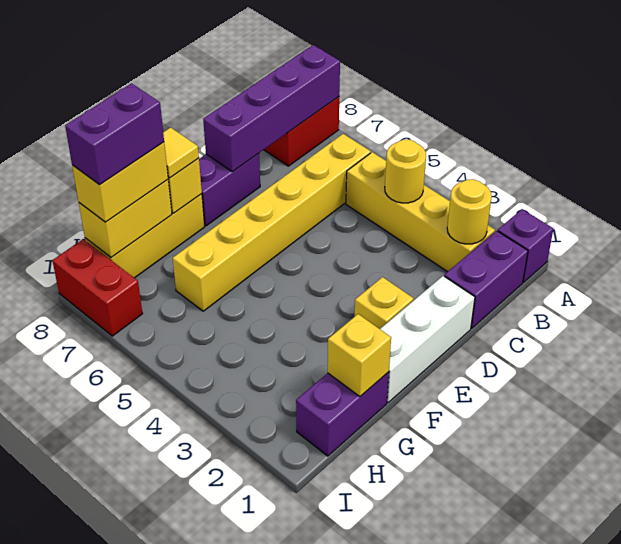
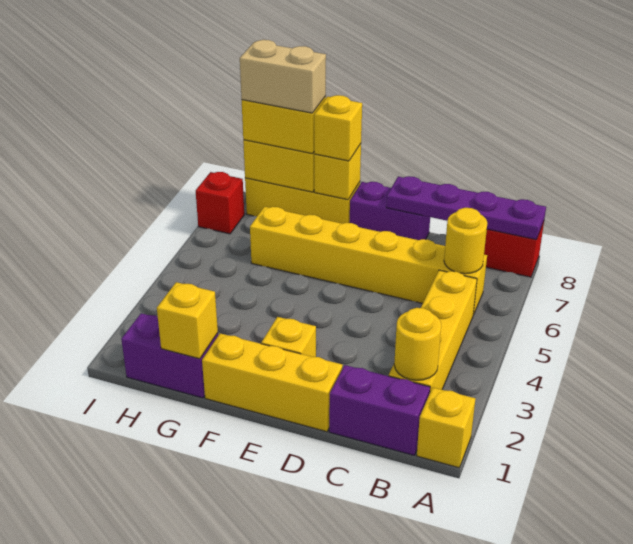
purple brick A1 level 1 -> yellow brick A1 level 1
purple brick A8:D8 level 2 -> purple plate A8:D8 level 2
yellow round brick B4 level 2 -> yellow round brick B6 level 2
white brick D1:F1 level 1 -> yellow brick D1:F1 level 1
yellow tile F8 level 3 -> yellow brick F8 level 3
purple brick G8:H8 level 4 -> tan brick G8:H8 level 4
red brick I7:I8 level 1 -> red brick I7 level 1

